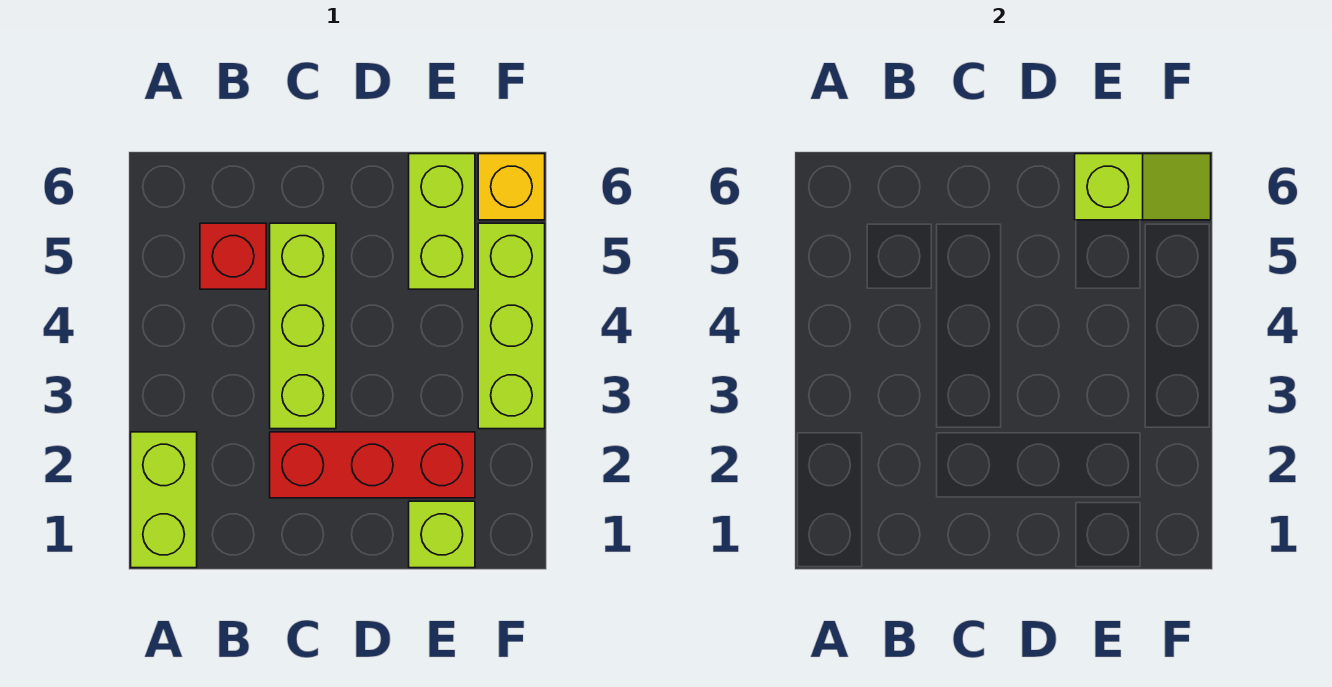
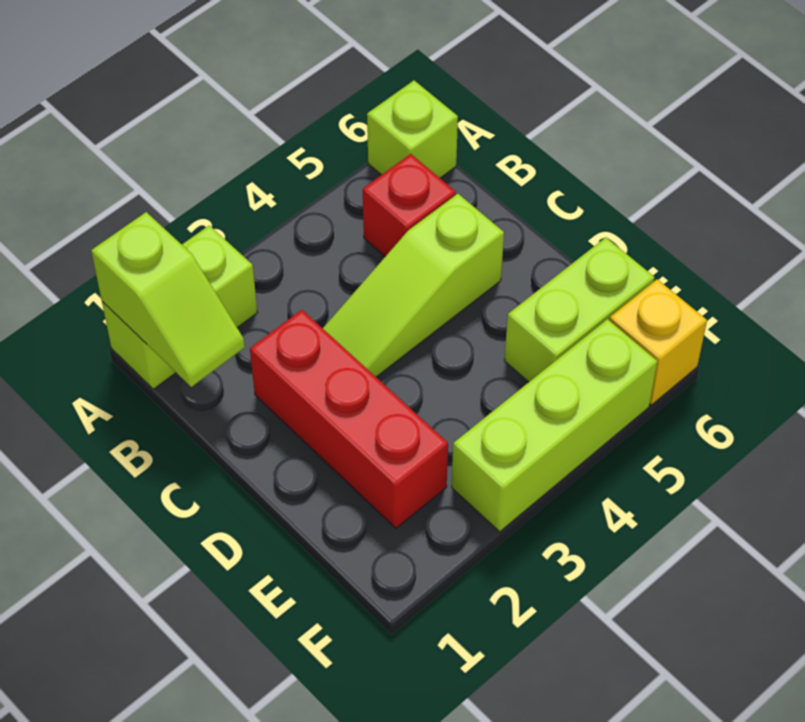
lime brick C3:C5 level 1 -> lime slope C3:C5 level 1 top 5
lime brick E1 level 1 -> lime brick A6 level 1
lime slope E6:F6 level 2 top E -> lime slope A1:B1 level 2 top A

